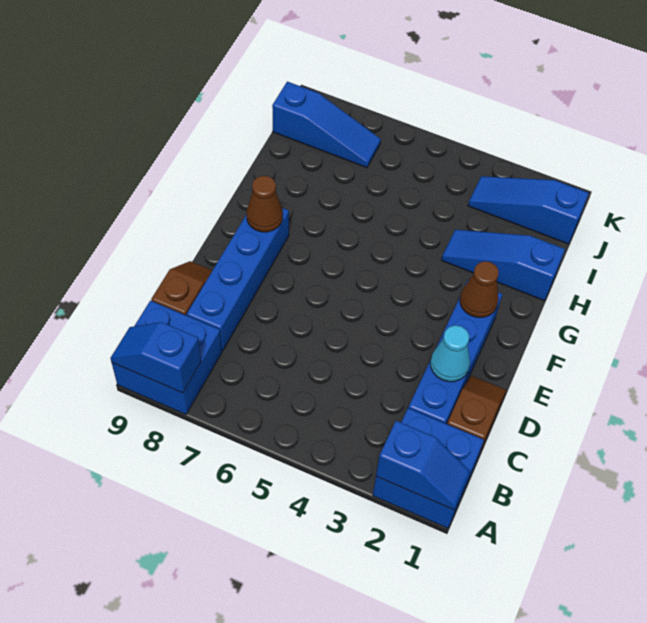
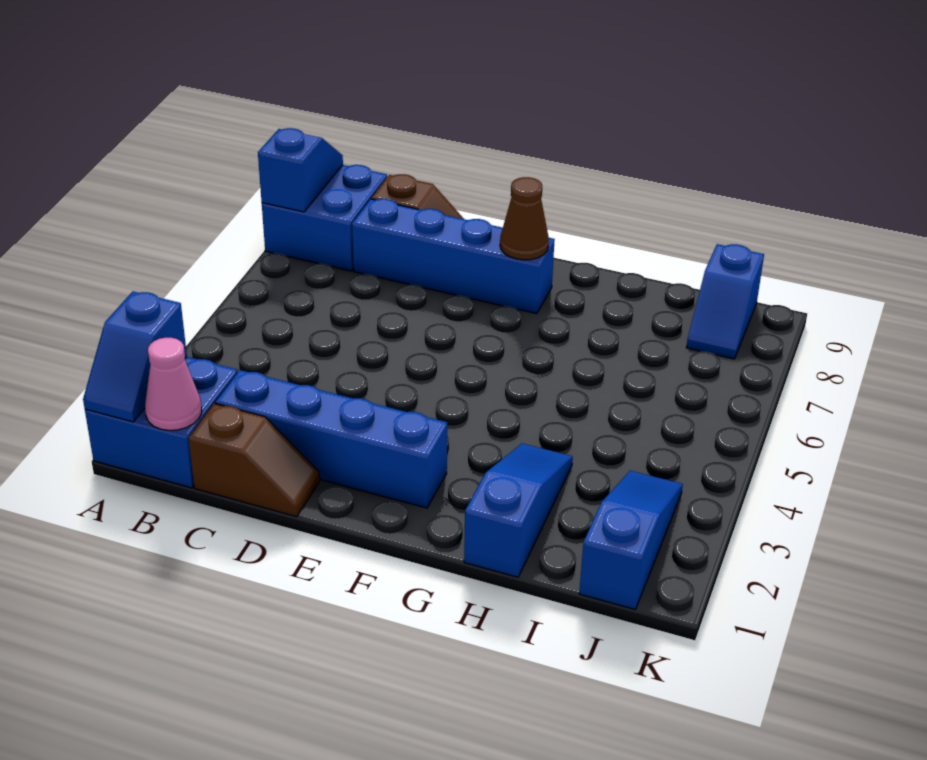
none -> pink cone B1 level 2
cyan cone D2 level 2 -> none
brown cone F2 level 2 -> none
blue slope J7:J9 level 1 top 9 -> blue slope J8:J9 level 1 top 9

